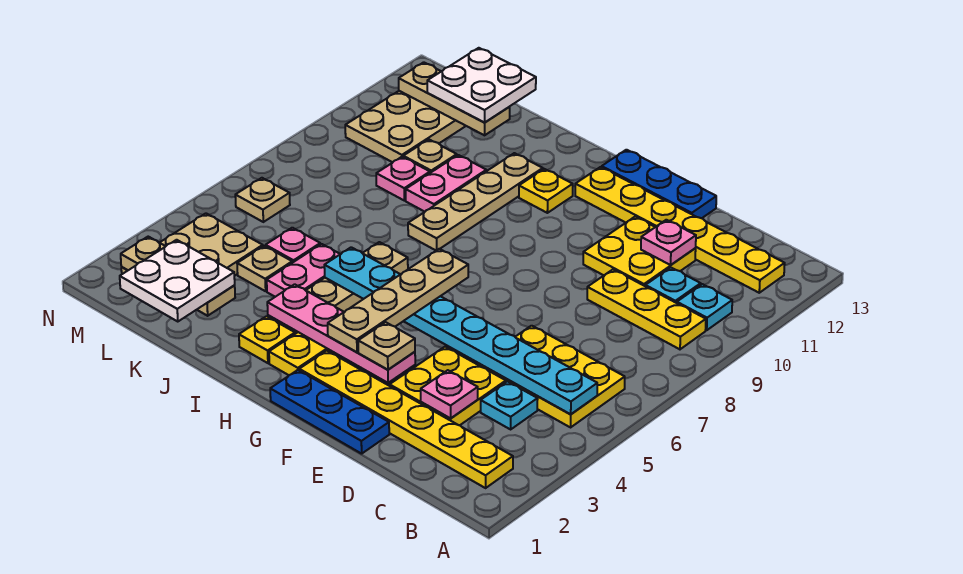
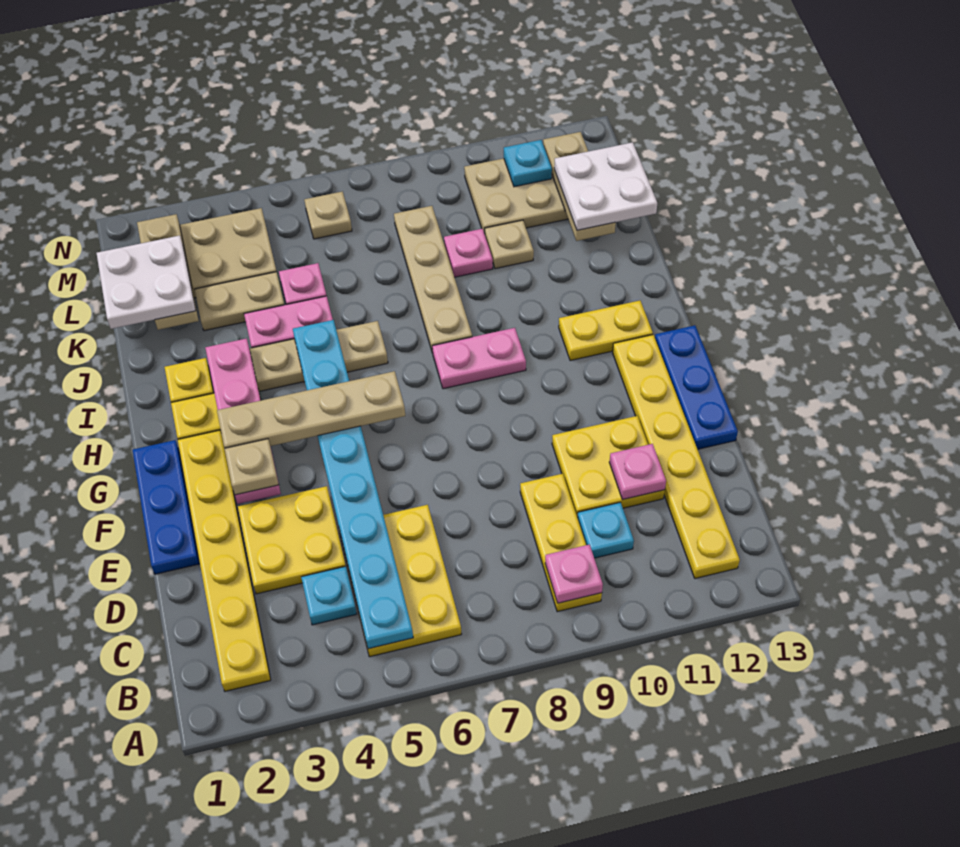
cyan plate B10 level 1 -> cyan plate M11 level 2
pink plate D3 level 2 -> pink plate B9 level 2
yellow plate H11 level 1 -> yellow plate H11:H12 level 1
tan plate I8:I11 level 1 -> tan plate I8:L8 level 1
pink plate J9:J10 level 1 -> pink plate H8:H9 level 1
tan plate K4 level 1 -> tan plate K3:K4 level 1

